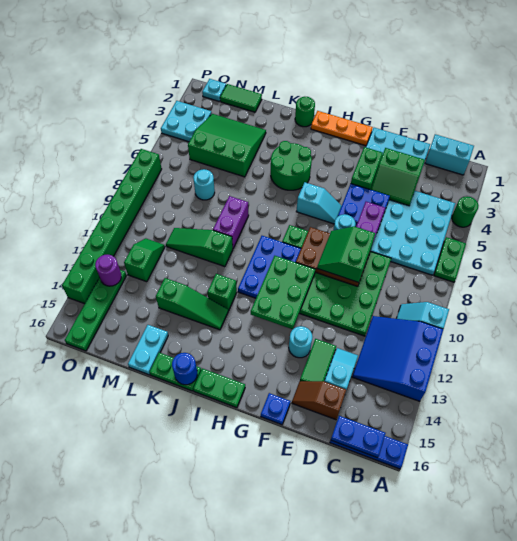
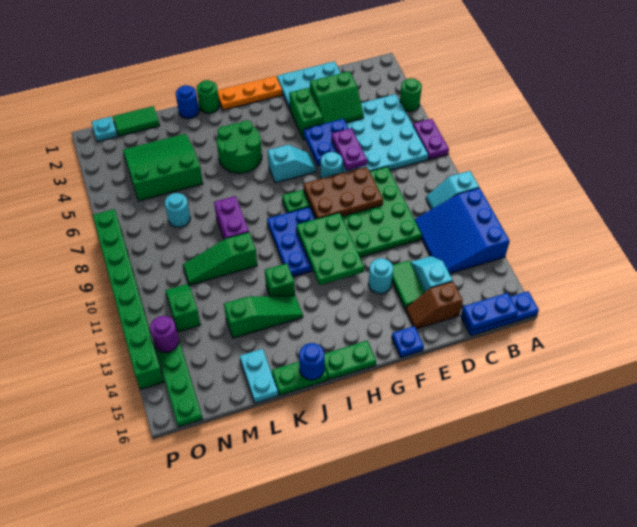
green plate A6:A7 level 1 -> purple plate A6:A7 level 1
cyan brick B1:C1 level 1 -> none
green slope E8:F9 level 3 top E -> none
none -> blue round brick K1 level 1
cyan plate O3:P4 level 1 -> none

